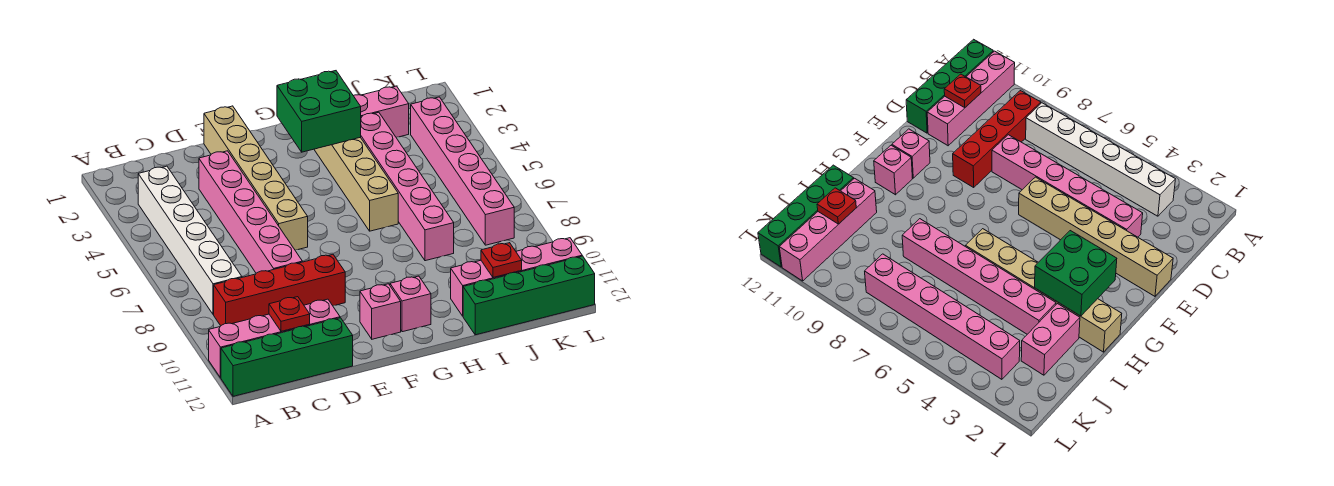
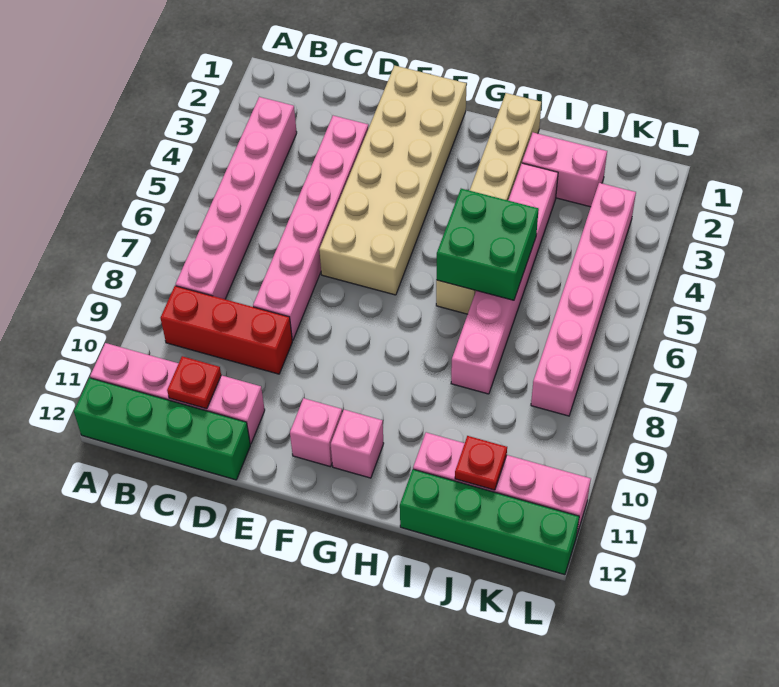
white brick B3:B8 level 1 -> pink brick B3:B8 level 1
red brick B9:E9 level 1 -> red brick B9:D9 level 1
tan brick E1:E6 level 1 -> tan brick E1:F6 level 1
green brick G2:H3 level 2 -> green brick H5:I6 level 2

